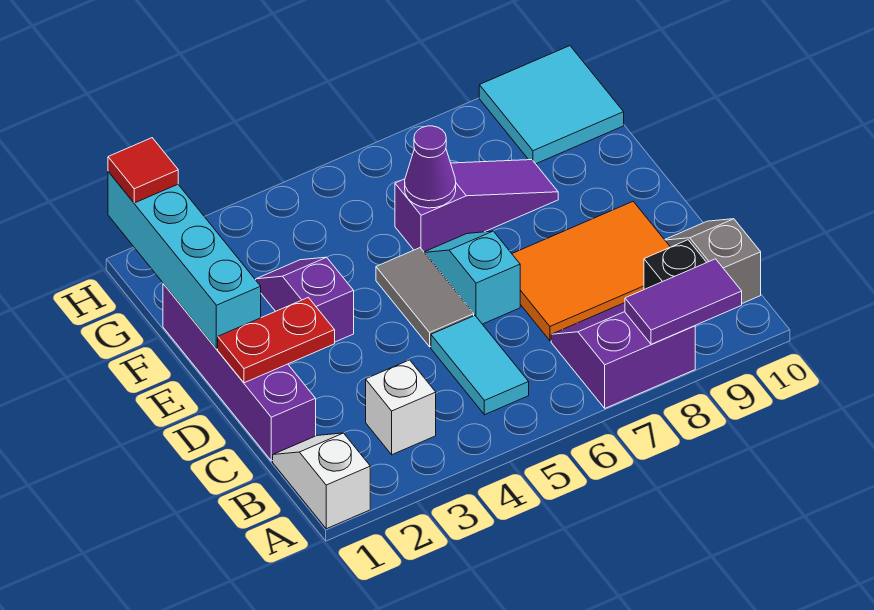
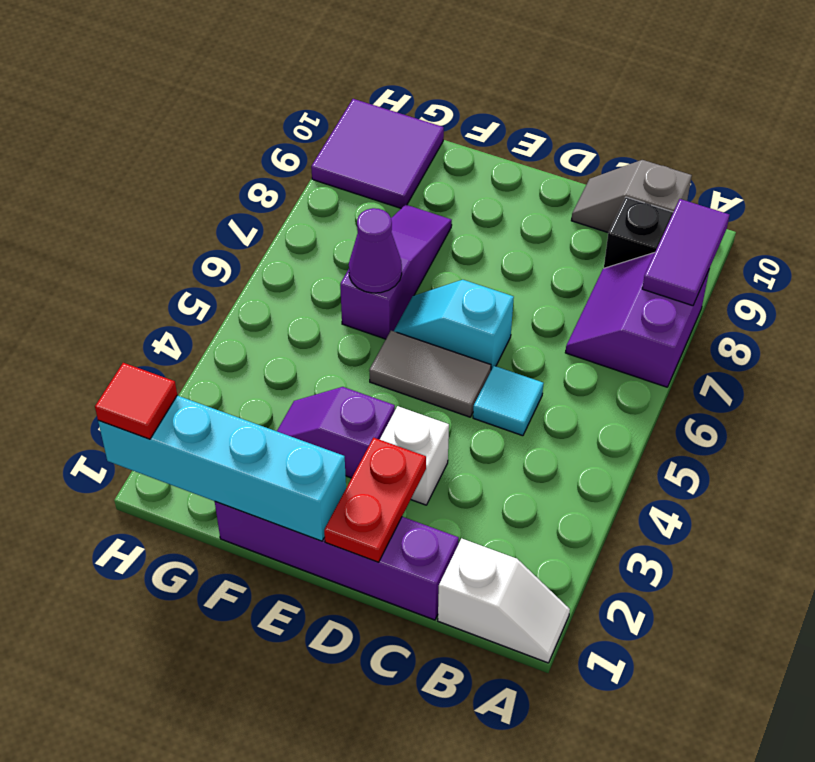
white slope A1:B1 level 1 top A -> white slope A1:B1 level 1 top B
white brick B3 level 1 -> white brick D3 level 1
cyan tile B5:C5 level 1 -> cyan tile C5 level 1
orange tile C7:D9 level 1 -> none
cyan tile G9:H10 level 1 -> purple tile G9:H10 level 1

